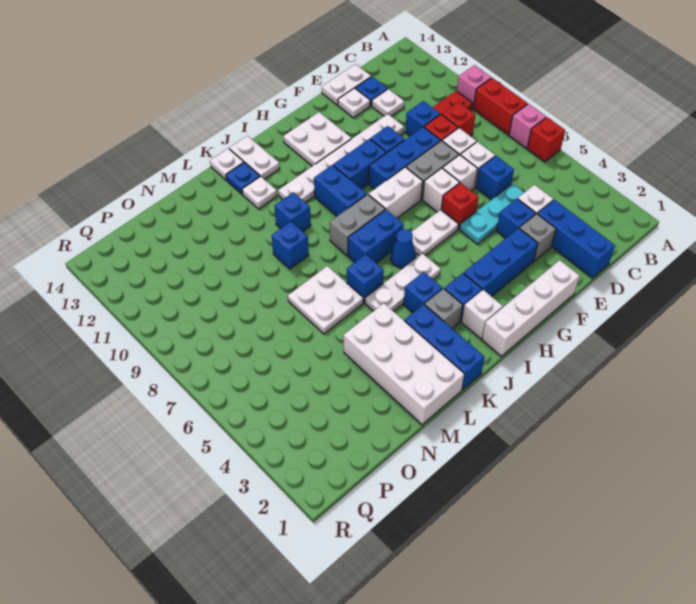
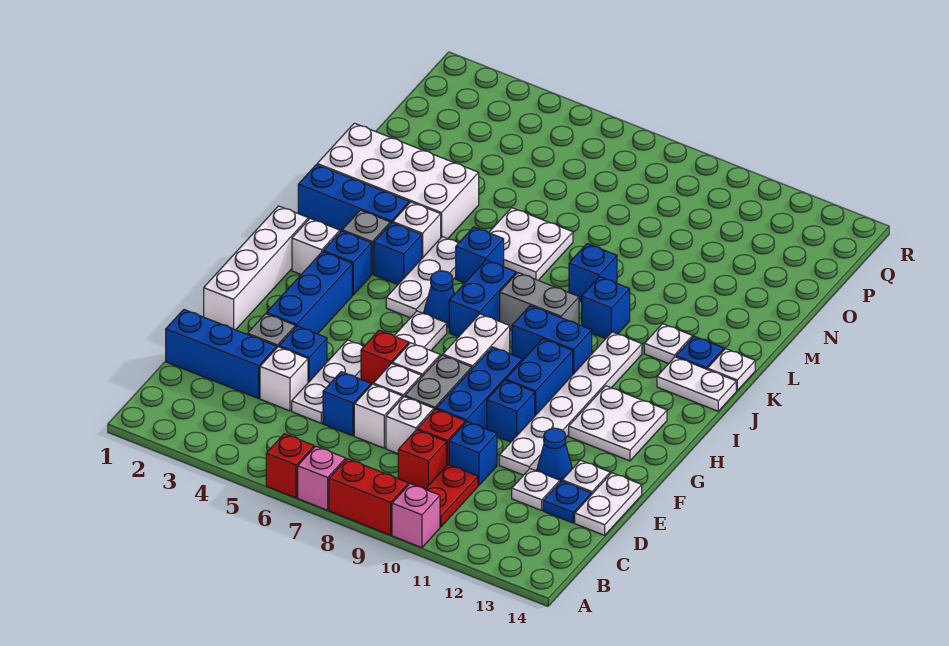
cyan plate D5:F5 level 1 -> white plate D5:F5 level 1
none -> blue cone E12 level 1
grey brick I8:J8 level 1 -> grey brick J8:J9 level 1
none -> white brick K4 level 1

